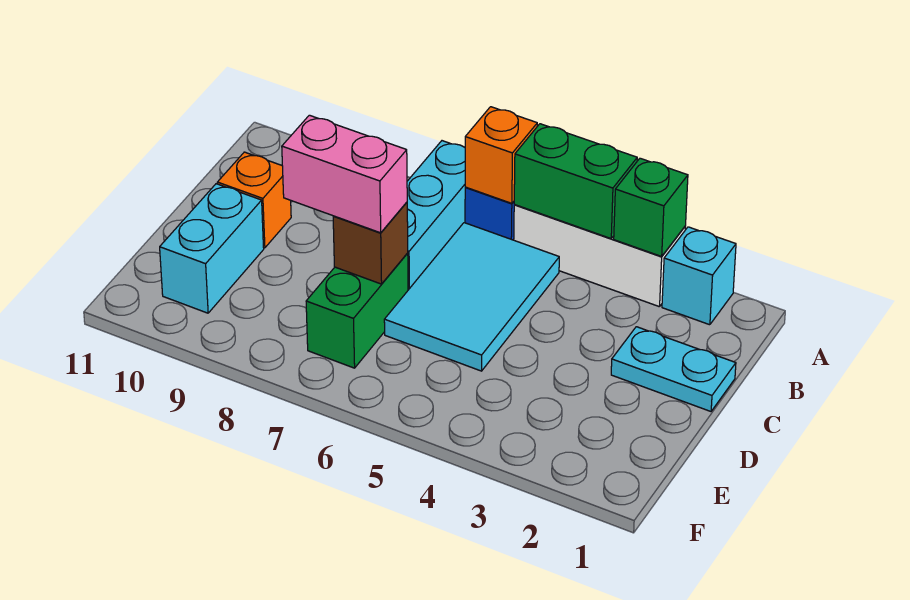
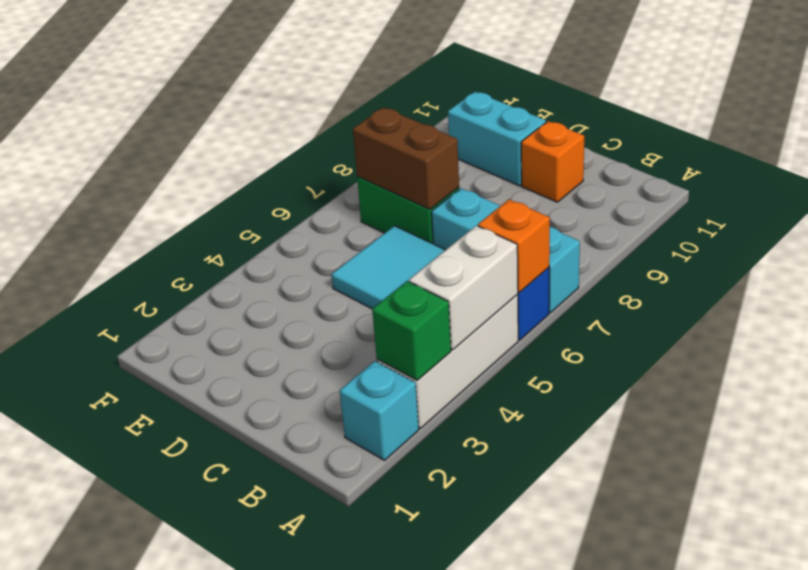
green brick A4:A5 level 2 -> white brick A4:A5 level 2
cyan plate C1:C2 level 1 -> none
brown brick D7 level 2 -> brown brick D7:E7 level 2
pink brick D7:D8 level 3 -> none

